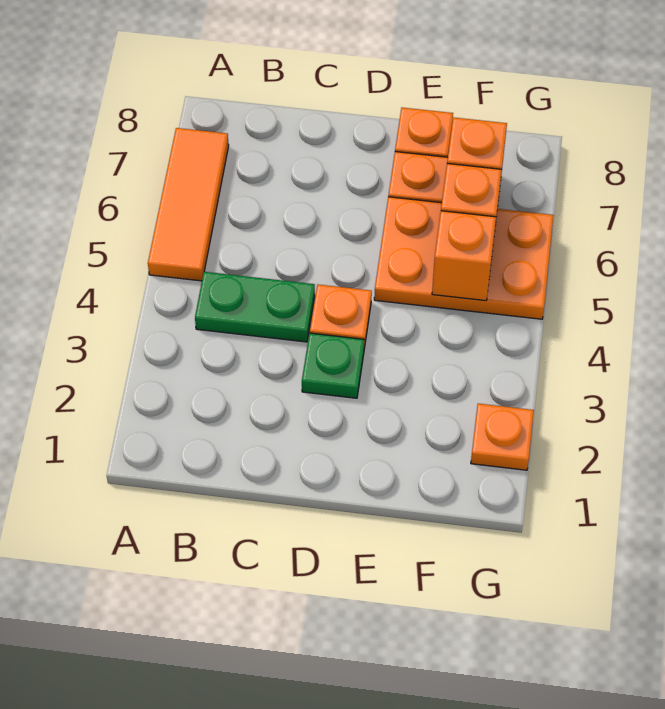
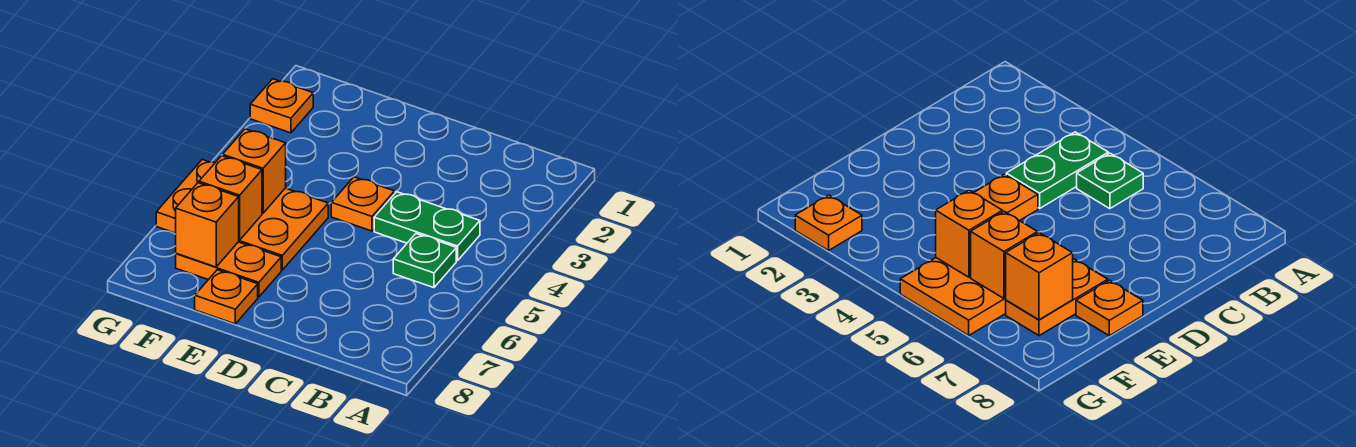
orange tile A5:A7 level 1 -> none
green plate D3 level 1 -> green plate B5 level 1

